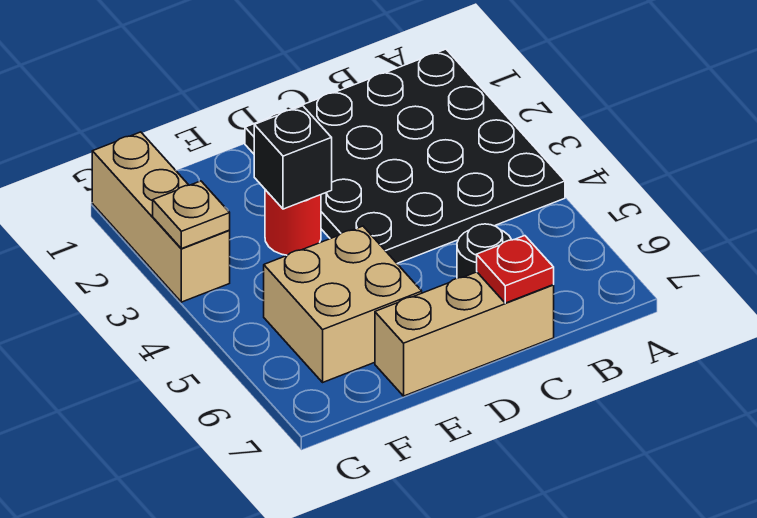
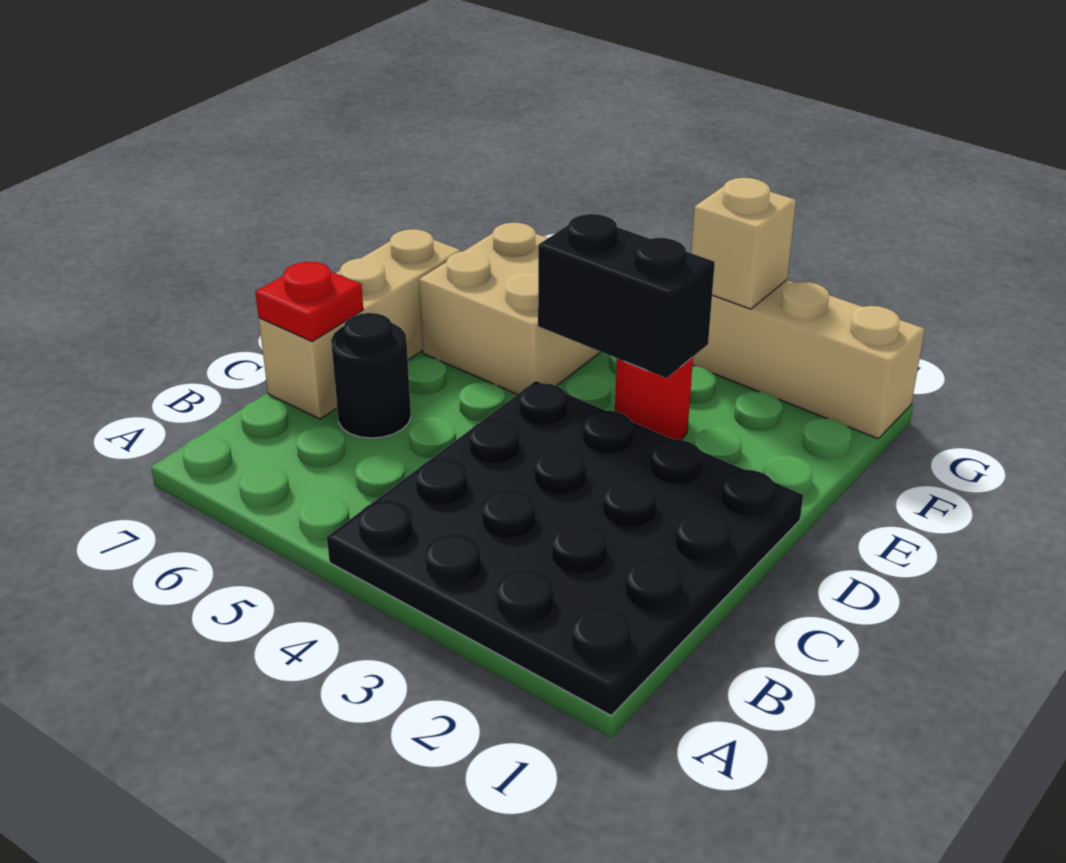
black brick E3 level 2 -> black brick E3:E4 level 2
tan plate G3 level 2 -> tan brick G3 level 2

